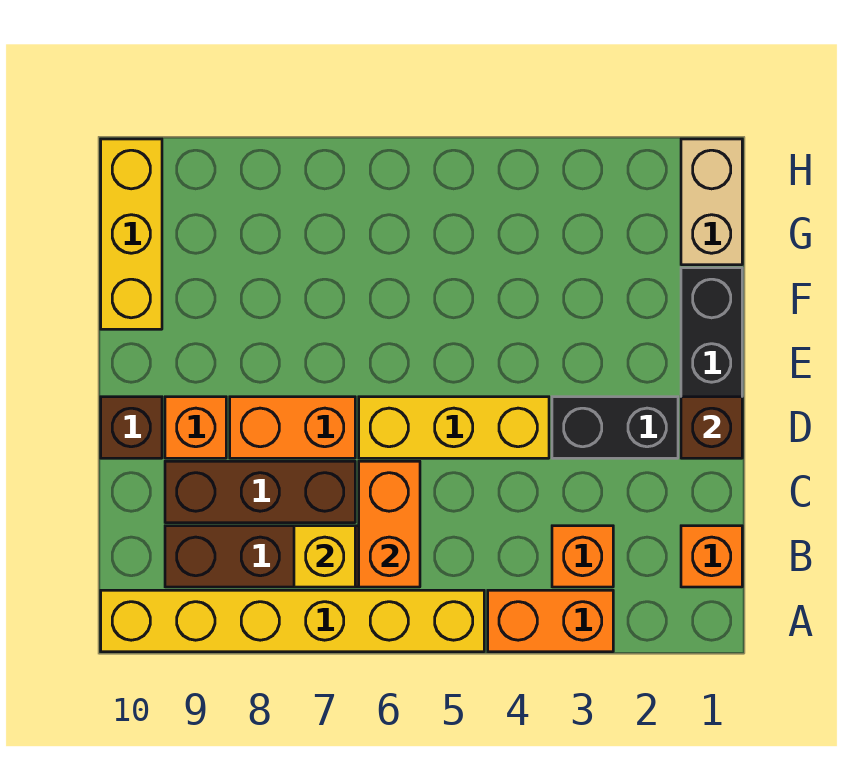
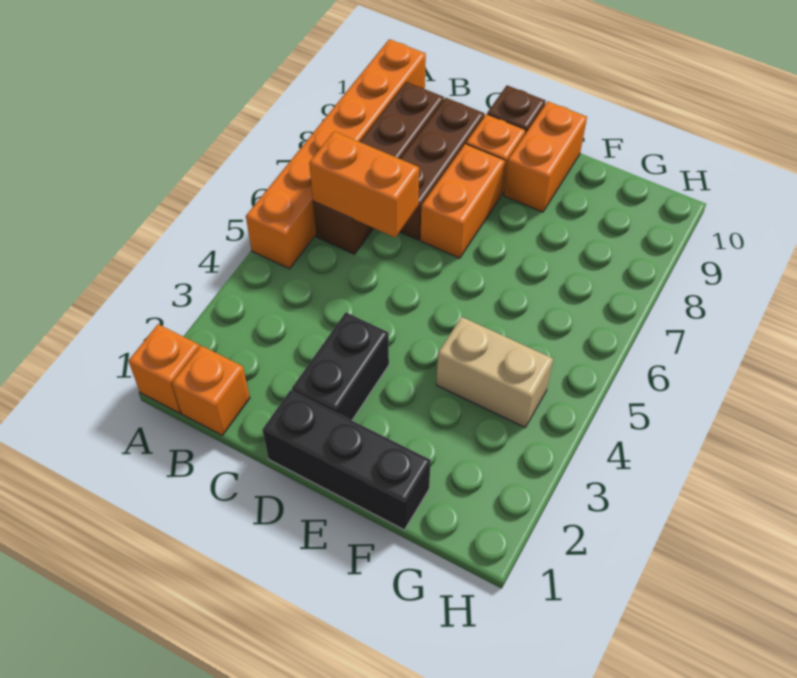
orange brick A3:A4 level 1 -> orange brick E9:E10 level 1
yellow brick A5:A10 level 1 -> orange brick A5:A10 level 1
orange brick B3 level 1 -> orange brick A1 level 1
yellow brick B7 level 2 -> none
brown brick D1 level 2 -> none
yellow brick D4:D6 level 1 -> none
yellow brick F10:H10 level 1 -> none
tan brick G1:H1 level 1 -> tan brick F4:G4 level 1

